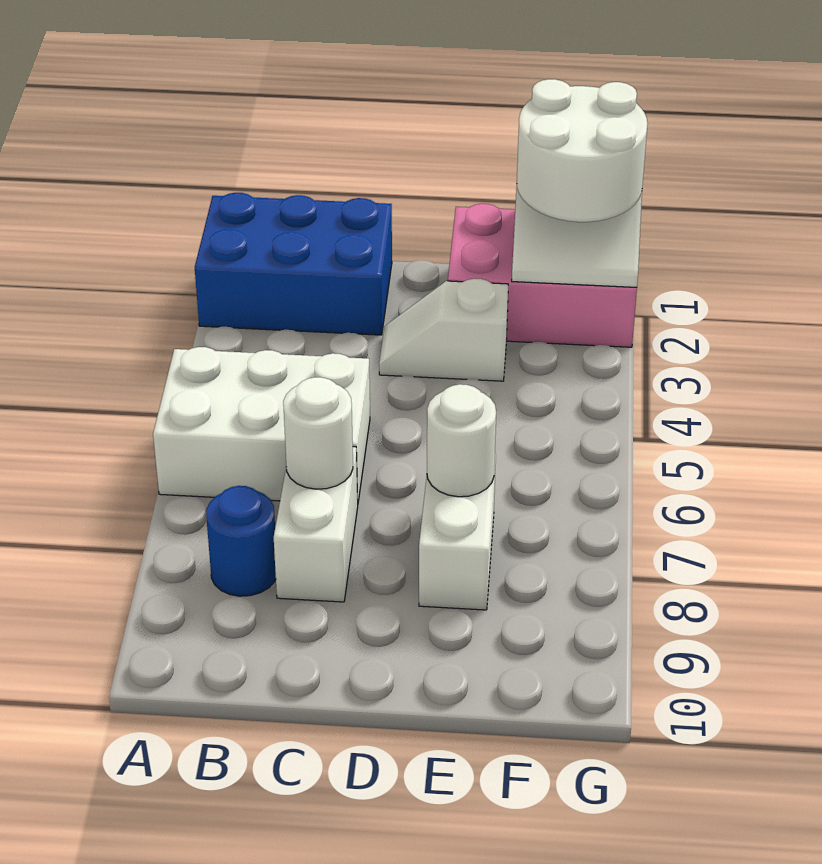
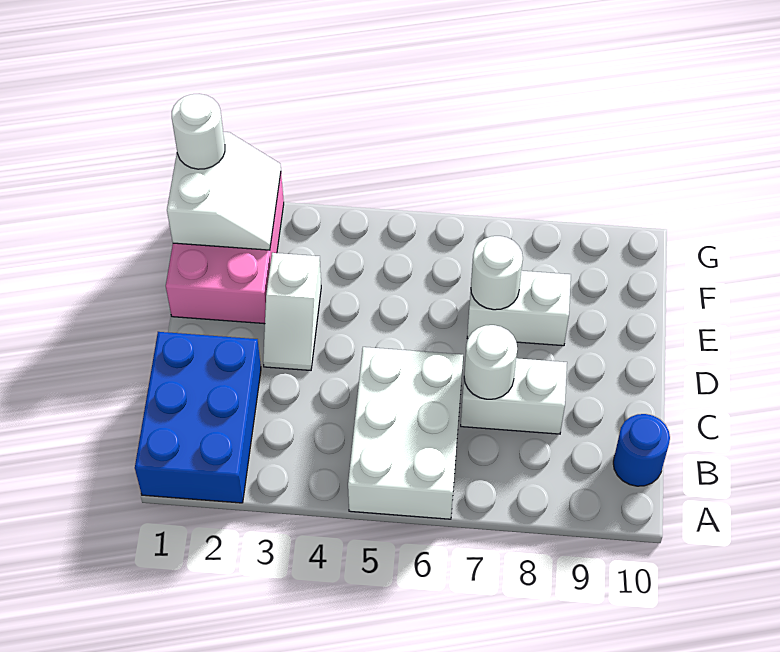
blue round brick B8 level 1 -> blue round brick B10 level 1
white round brick F1:G2 level 3 -> white round brick G1 level 3

